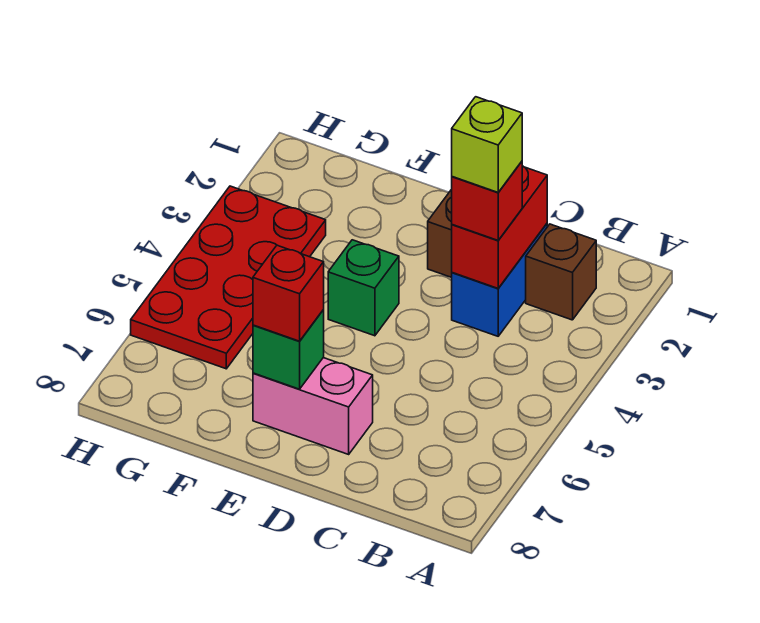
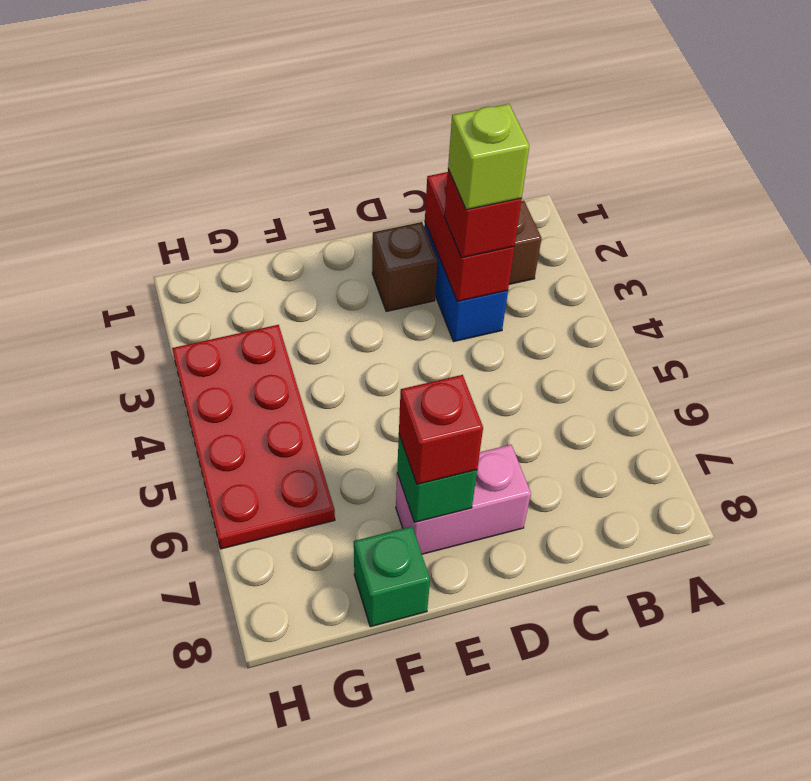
green brick E4 level 1 -> green brick F8 level 1

